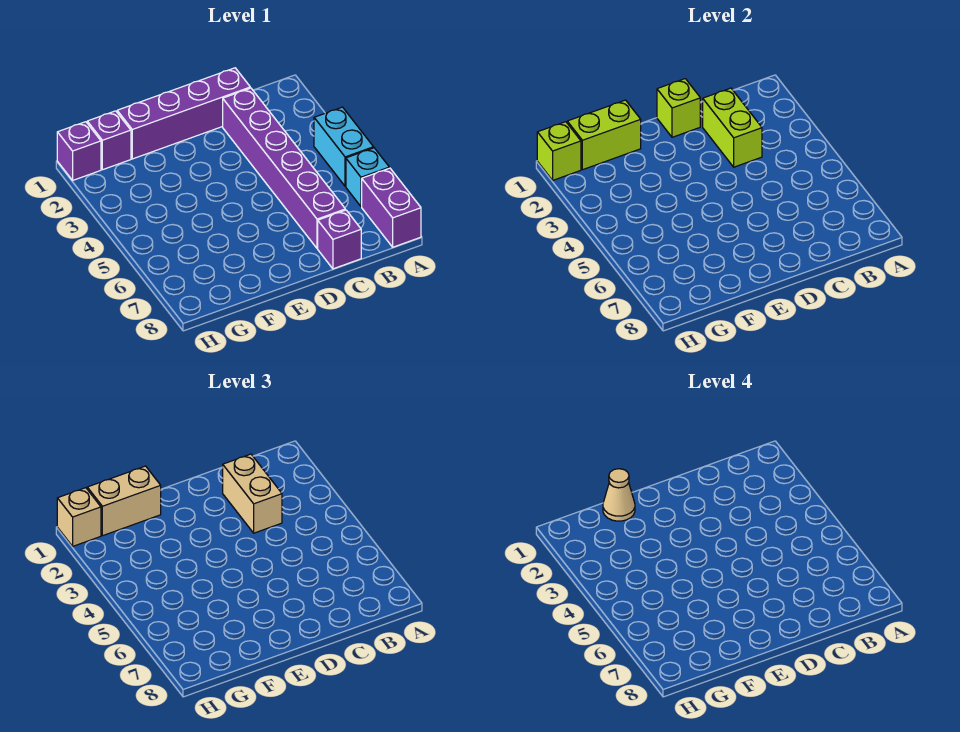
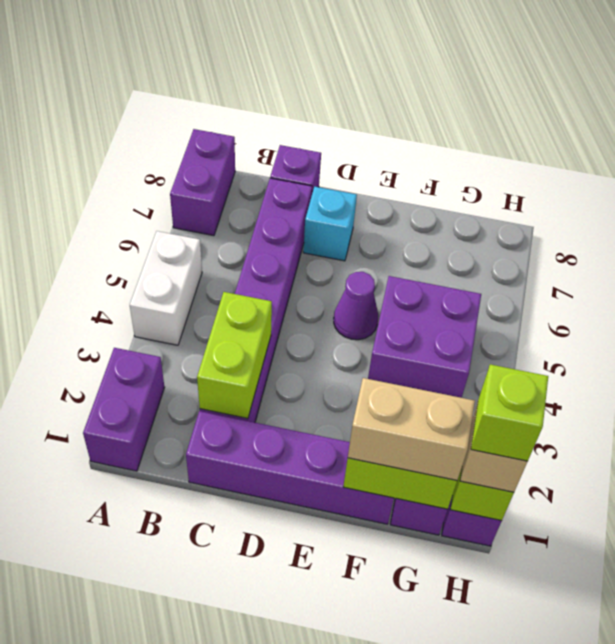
none -> purple brick A1:A2 level 1
cyan brick A4:A5 level 1 -> white brick A4:A5 level 1
cyan brick A6 level 1 -> cyan brick D7 level 1
tan brick C2:C3 level 3 -> none
lime brick D1 level 2 -> lime brick H1 level 4
none -> purple cone E5 level 1
tan cone F1 level 4 -> none
none -> purple brick F4:G5 level 1

